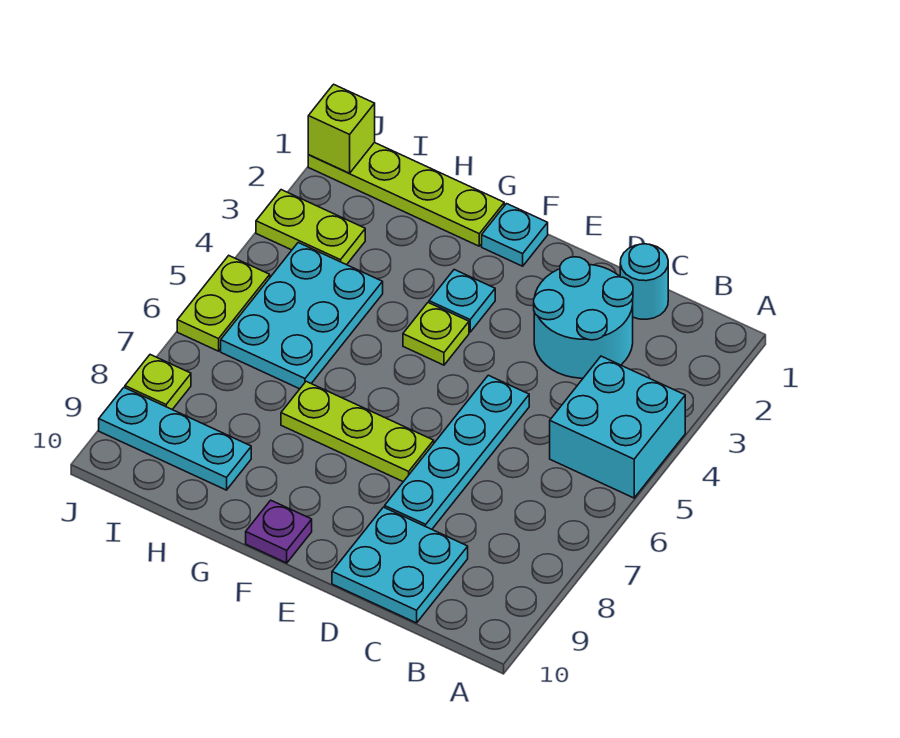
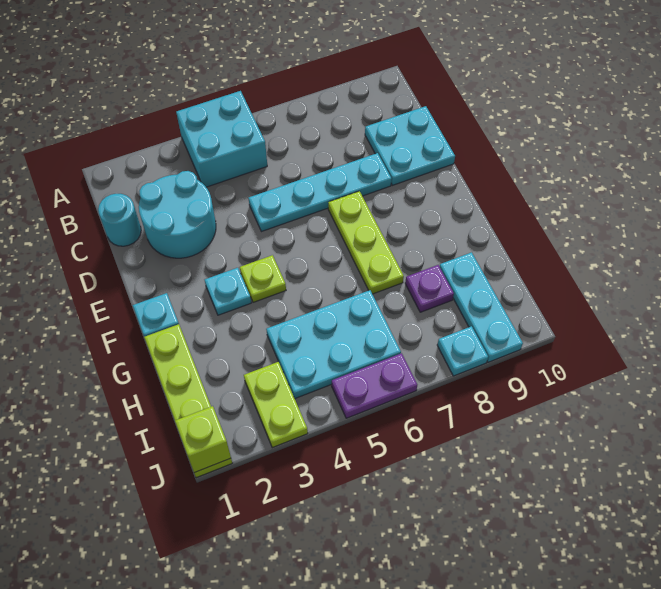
purple plate F10 level 1 -> purple plate H8 level 1
lime plate J5:J6 level 1 -> purple plate J5:J6 level 1
lime plate J8 level 1 -> cyan plate J8 level 1

